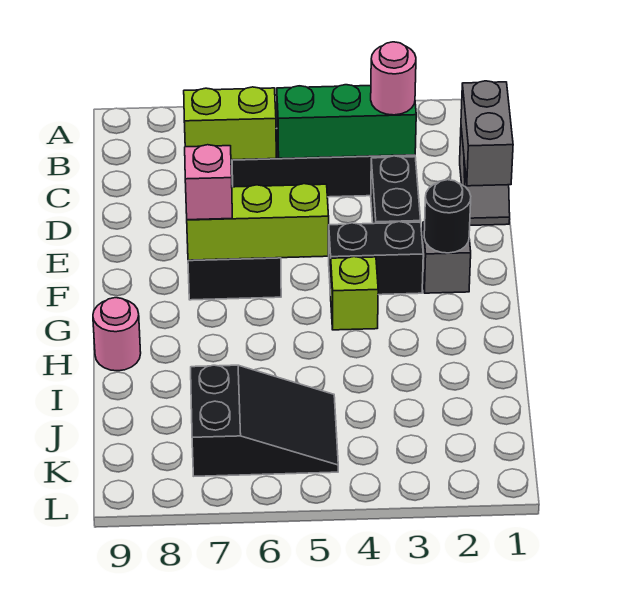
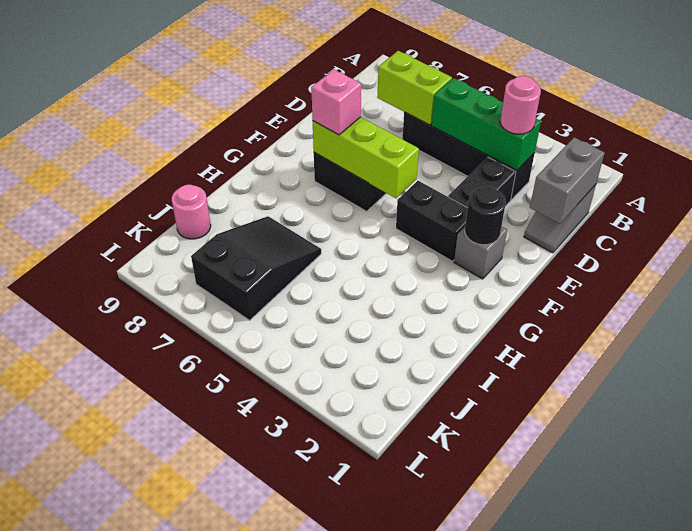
lime brick G4 level 1 -> none
pink round brick H9 level 1 -> pink round brick J9 level 1
black slope J5:K7 level 1 top 7 -> black slope I6:K7 level 1 top K

